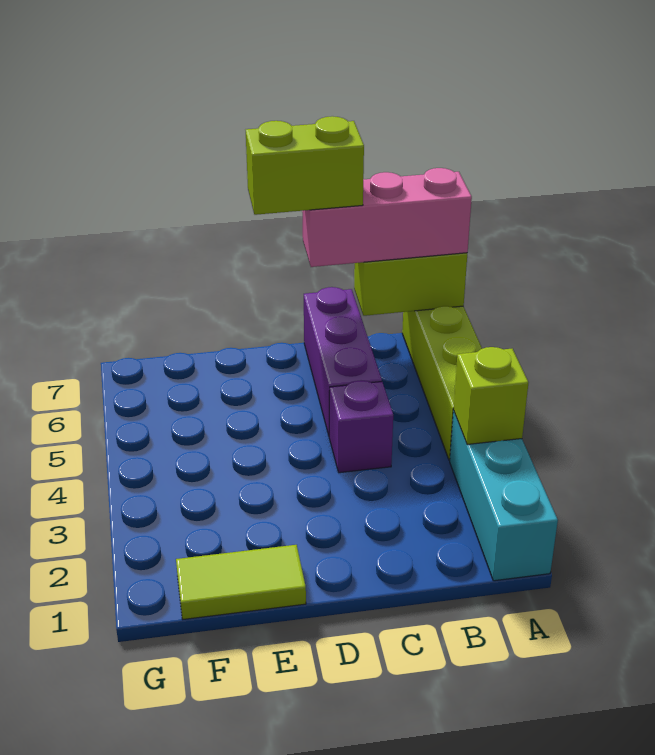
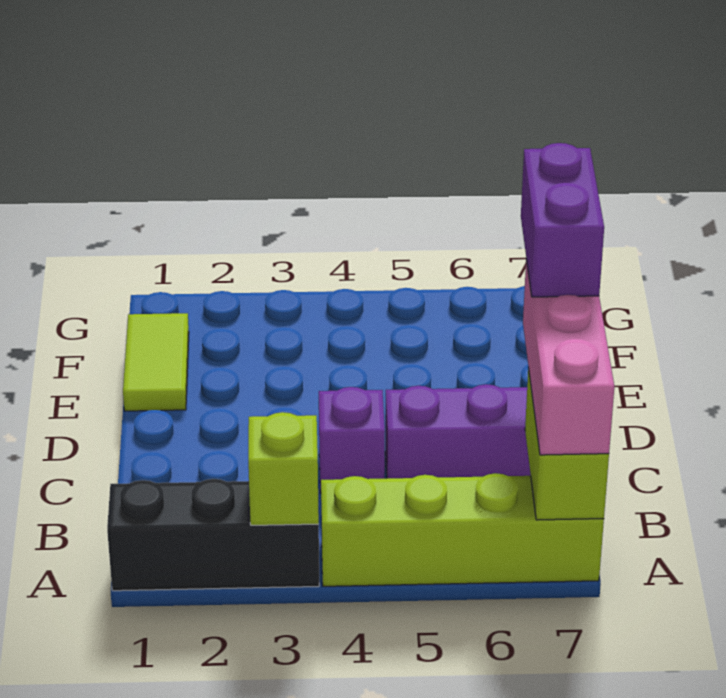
cyan brick A1:A3 level 1 -> black brick A1:A3 level 1
lime brick C7:D7 level 4 -> purple brick C7:D7 level 4

